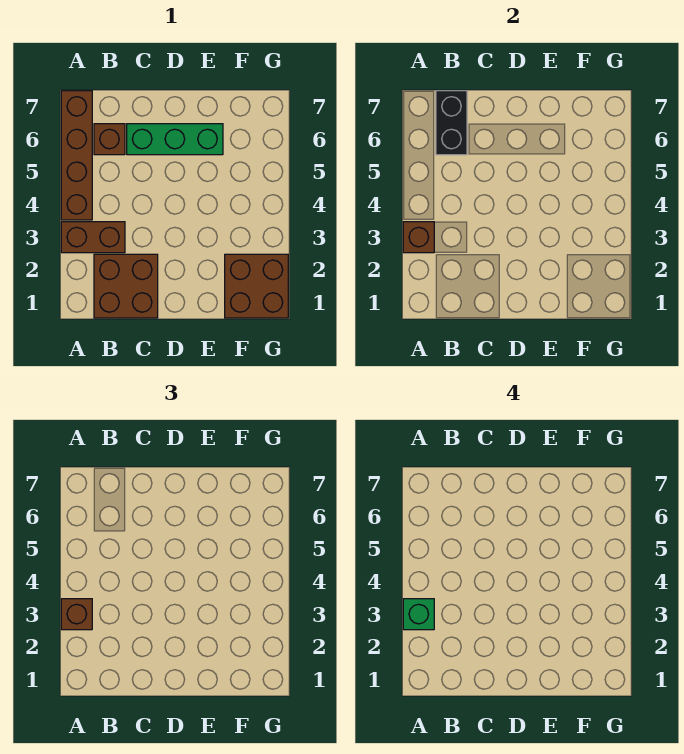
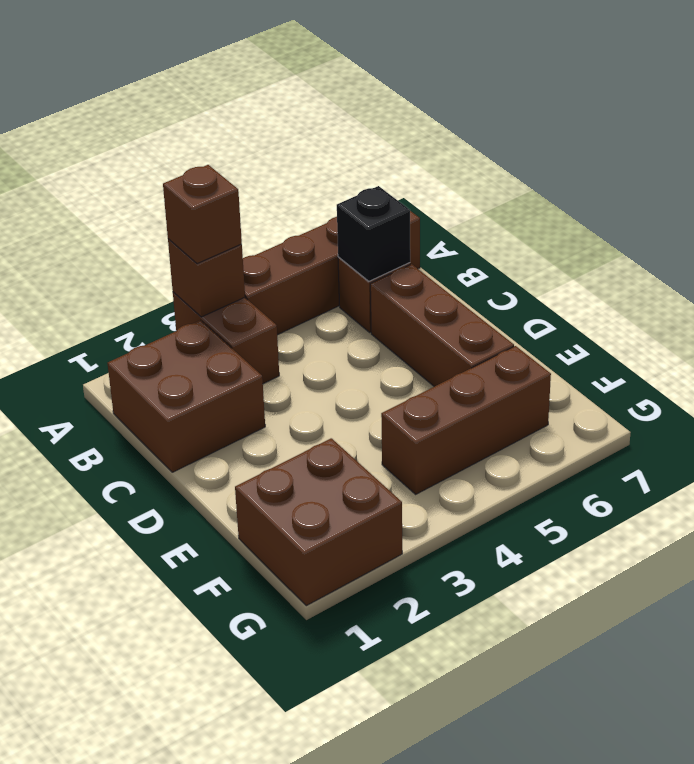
green brick A3 level 4 -> none
black brick B6:B7 level 2 -> black brick B6 level 2
green brick C6:E6 level 1 -> brown brick C6:E6 level 1
none -> brown brick F4:F6 level 1

